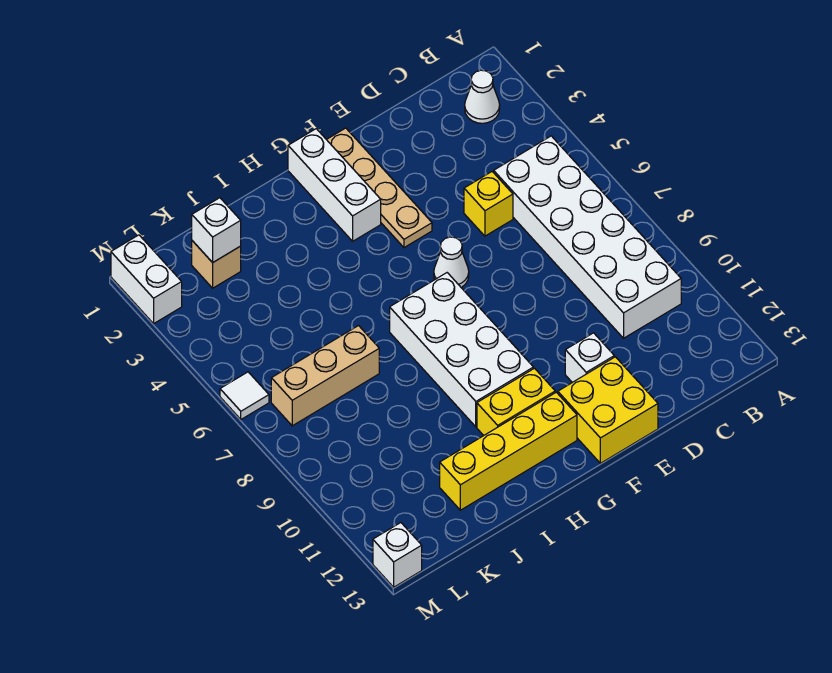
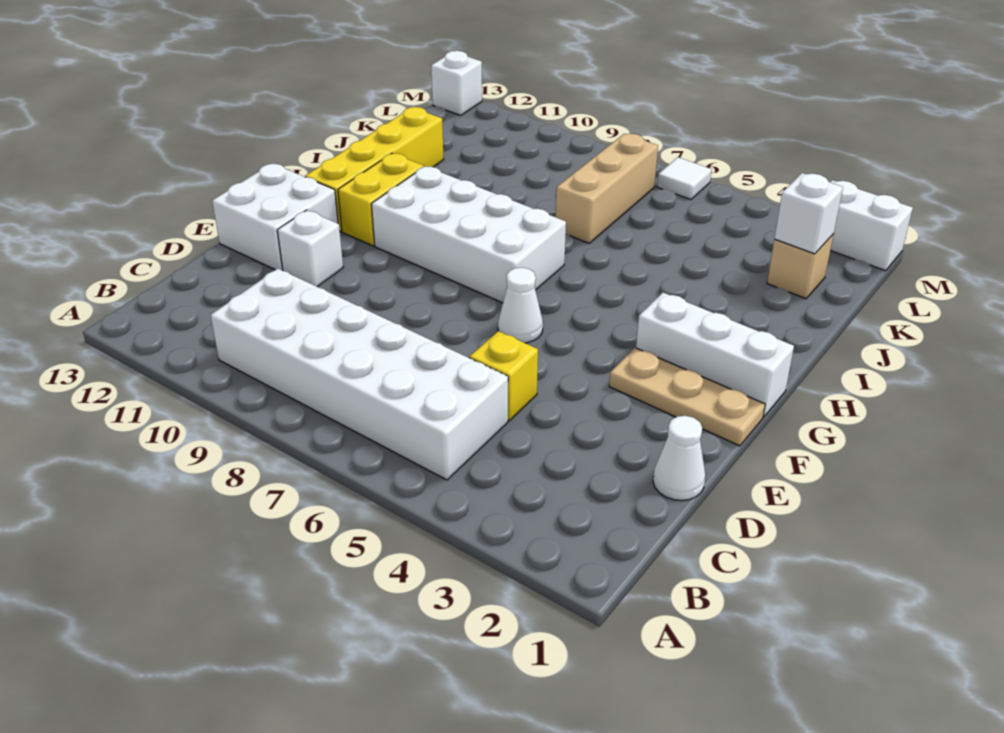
white cone B2 level 1 -> white cone D1 level 1
yellow brick E12:F13 level 1 -> white brick E12:F13 level 1
tan plate F1:F4 level 1 -> tan plate F1:F3 level 1

